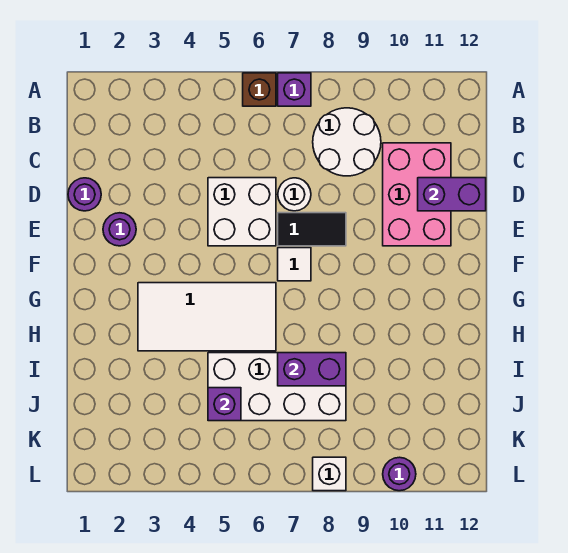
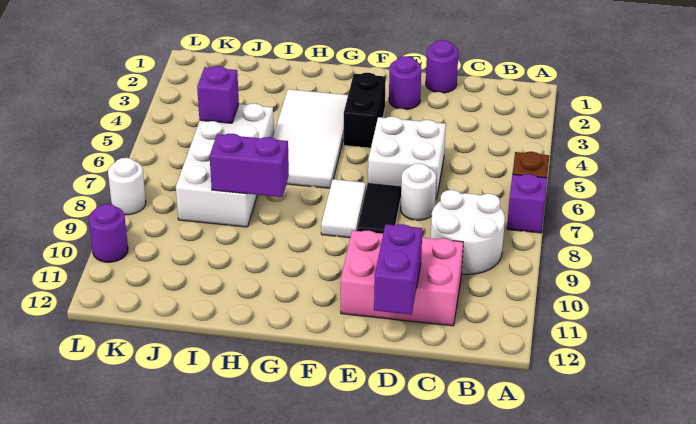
none -> black brick F3:F4 level 1
white tile F7 level 1 -> white tile F7:F8 level 1
purple brick I7:I8 level 2 -> purple brick H8:I8 level 2
white brick L8 level 1 -> white round brick L8 level 1

